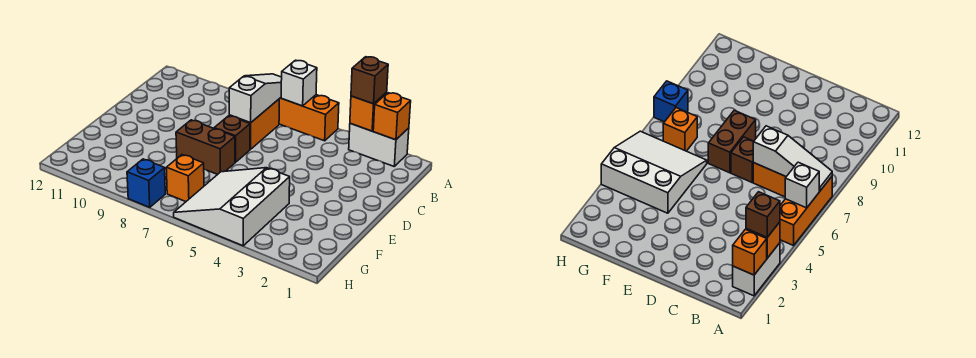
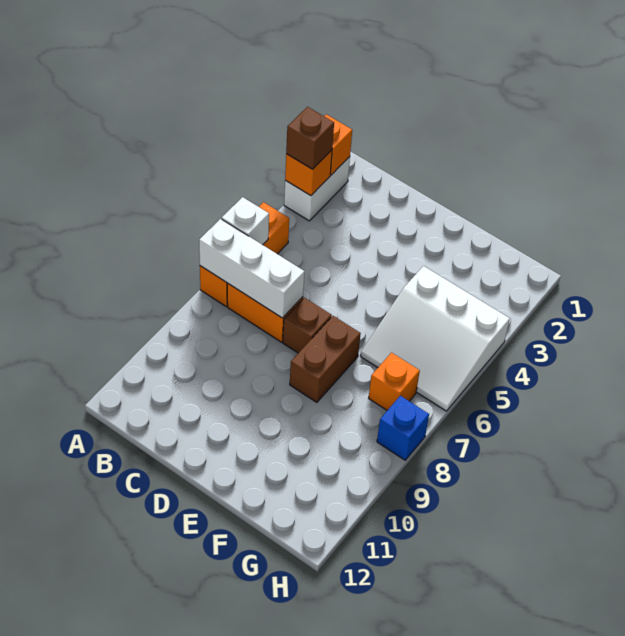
white slope A7:C7 level 2 top C -> white brick A7:C7 level 2

